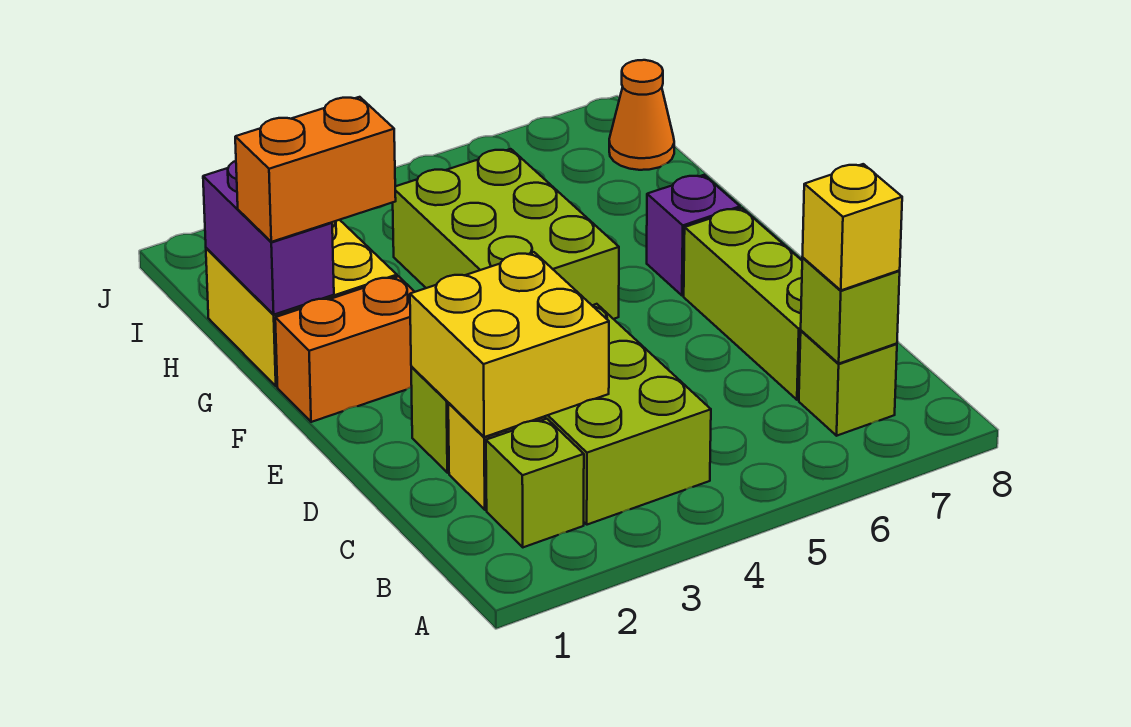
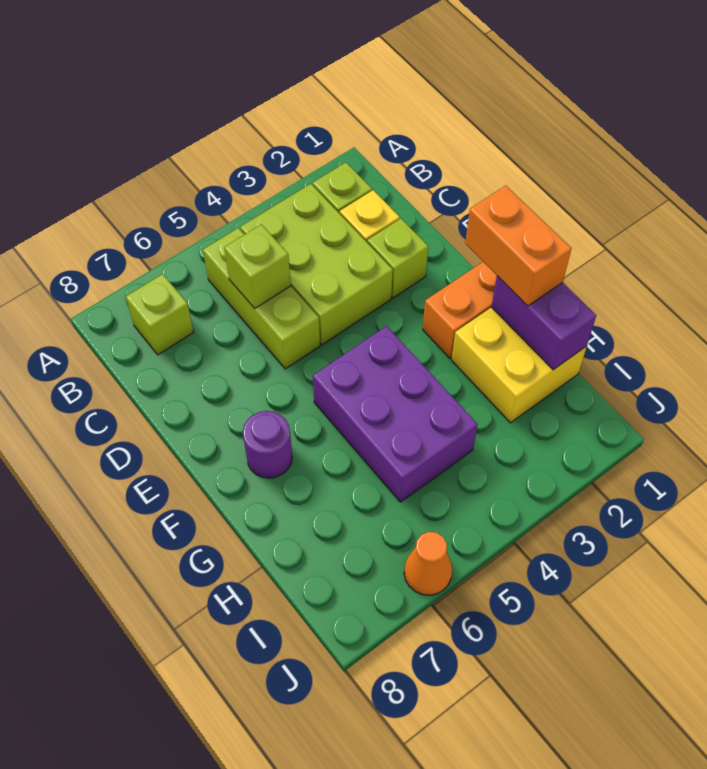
lime brick B7 level 2 -> lime brick C5 level 2
yellow brick B7 level 3 -> none
yellow brick C2:D3 level 2 -> none
lime brick C7:E7 level 1 -> lime brick B5:D5 level 1
lime brick F4:H5 level 1 -> purple brick F4:H5 level 1
purple brick F7 level 1 -> purple round brick F7 level 1
orange brick G1:G2 level 3 -> orange brick F1:G1 level 3
orange cone I8 level 1 -> orange cone J6 level 1

